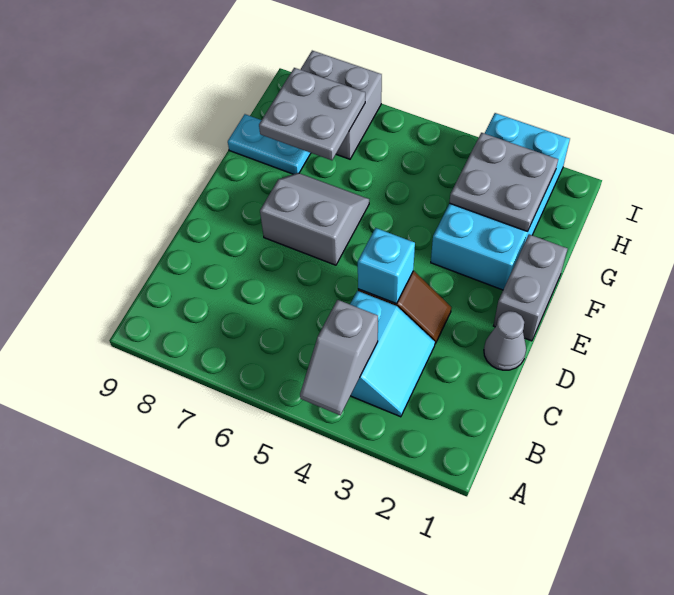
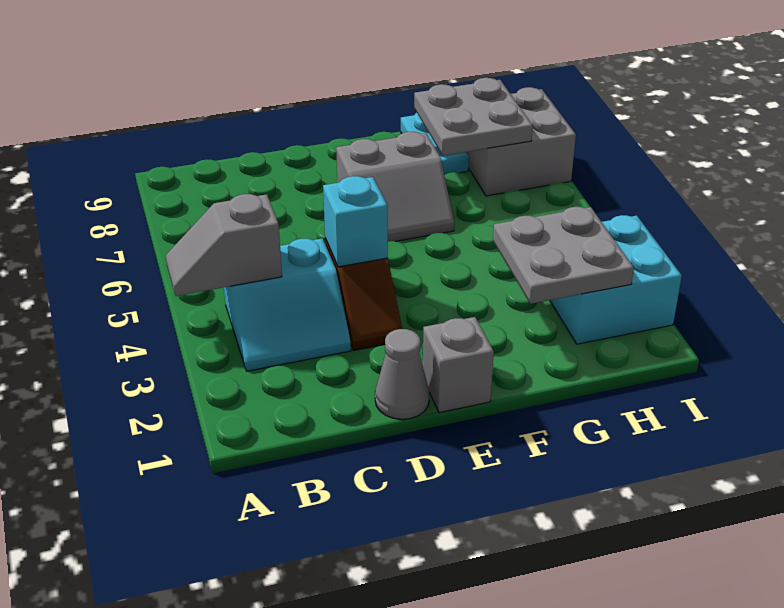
grey brick E1:F1 level 1 -> grey brick E1 level 1
grey slope E6:F7 level 1 top E -> grey slope E6:F7 level 1 top 7
cyan brick F2:I3 level 1 -> cyan brick H2:I3 level 1

